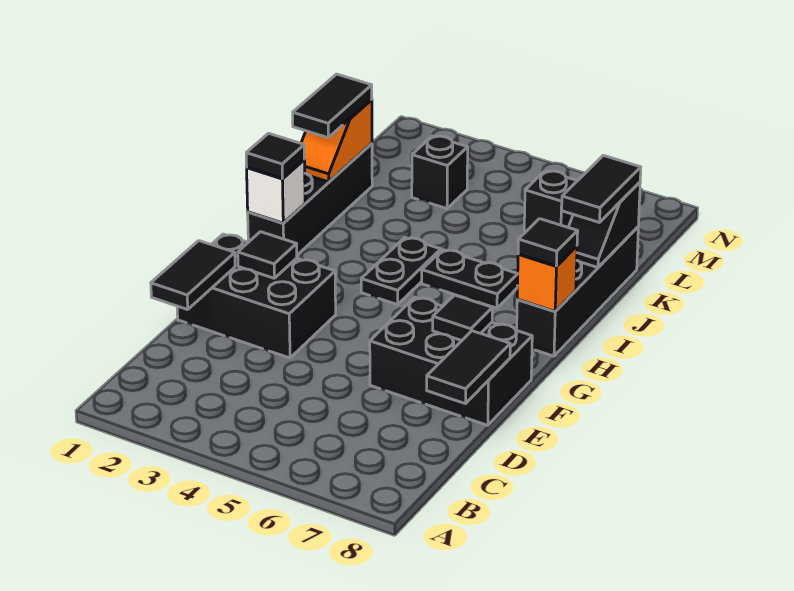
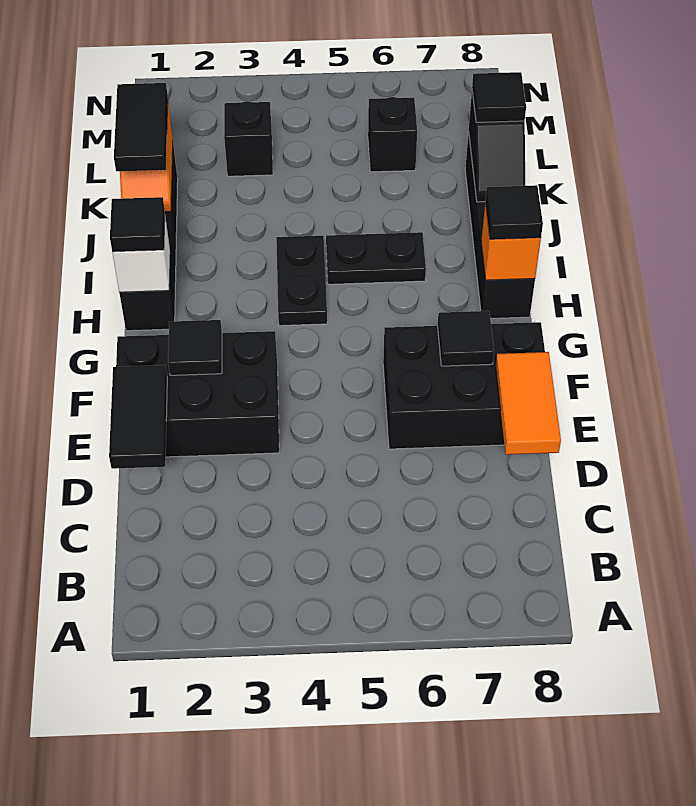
black tile D8:E8 level 2 -> orange tile D8:E8 level 2
black tile J8:K8 level 3 -> black tile K8 level 3

